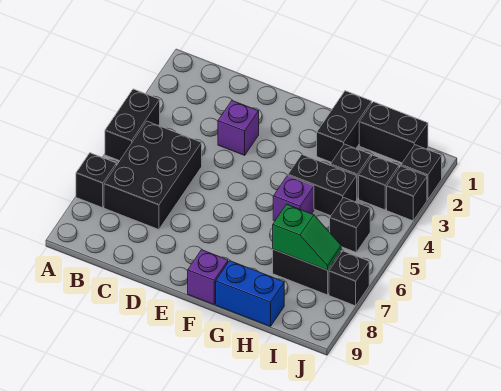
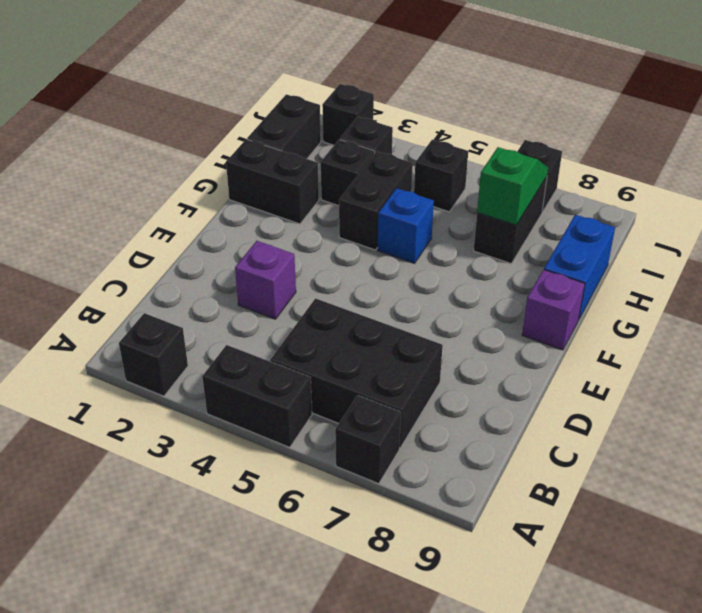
purple brick G5 level 1 -> blue brick G5 level 1
black brick J3 level 1 -> black brick A2 level 1

